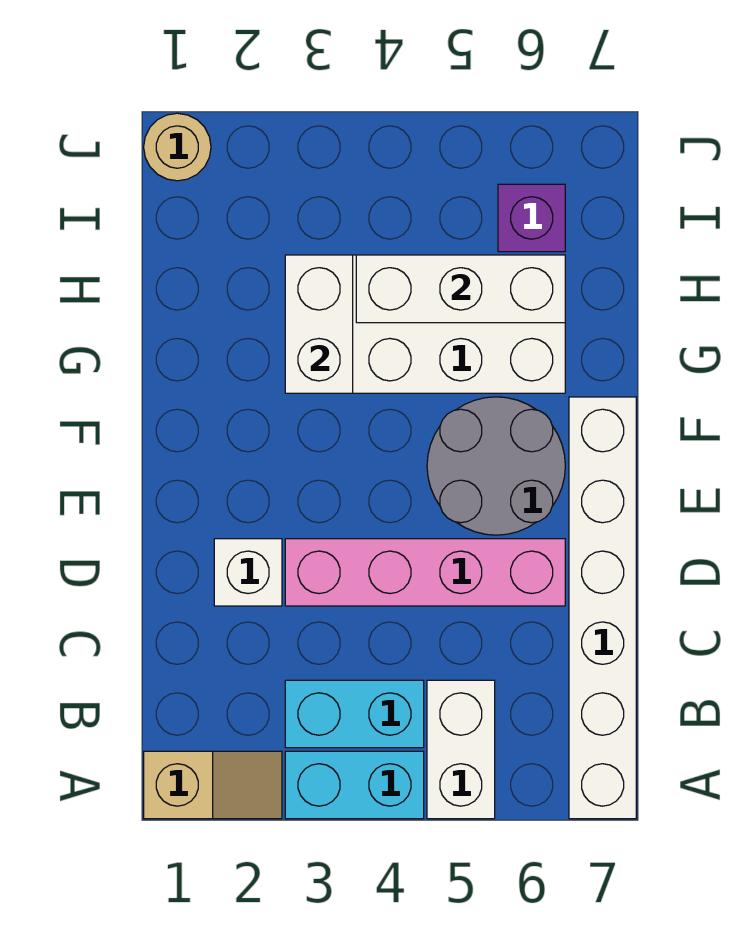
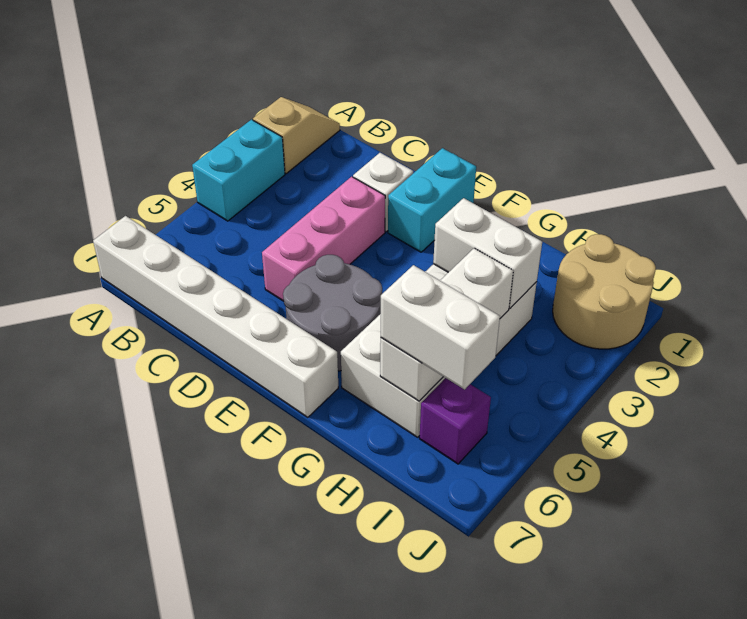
tan slope A1:A2 level 1 top 1 -> tan slope A1:A2 level 1 top 2
white brick A5:B5 level 1 -> white brick H6:I6 level 3
cyan brick B3:B4 level 1 -> cyan brick E1:E2 level 1
pink brick D3:D6 level 1 -> pink brick D3:D5 level 1
tan round brick J1 level 1 -> tan round brick I1:J2 level 1

